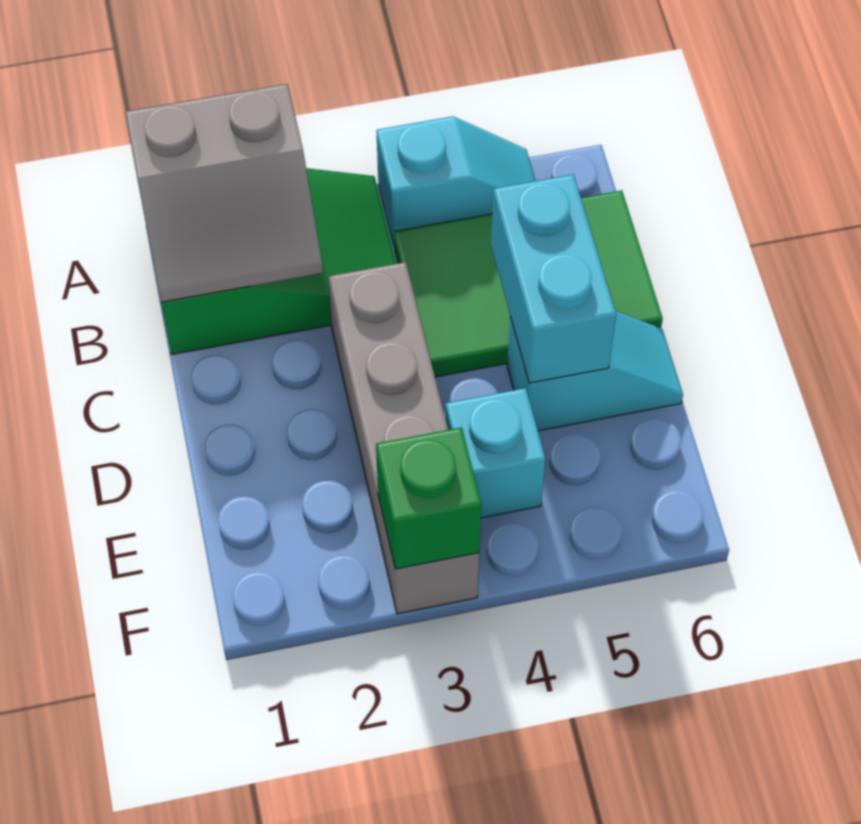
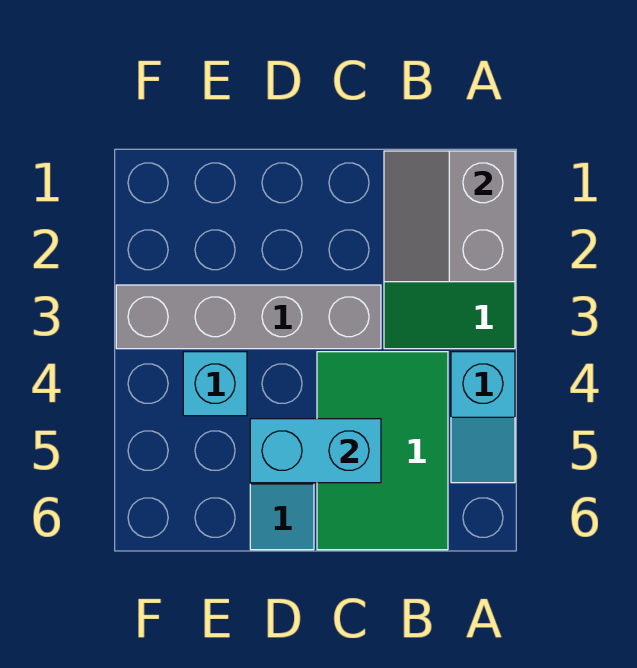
green brick F3 level 2 -> none

